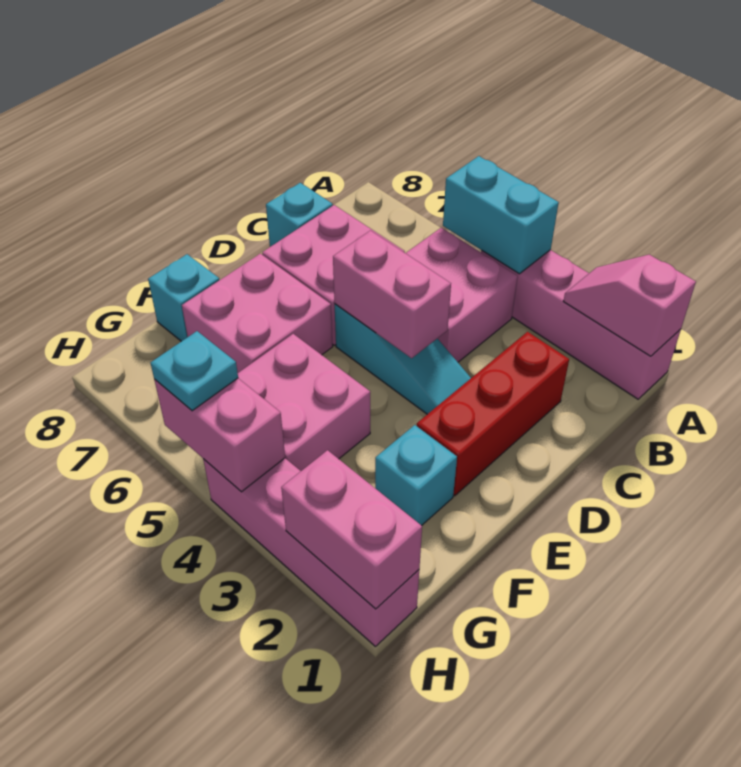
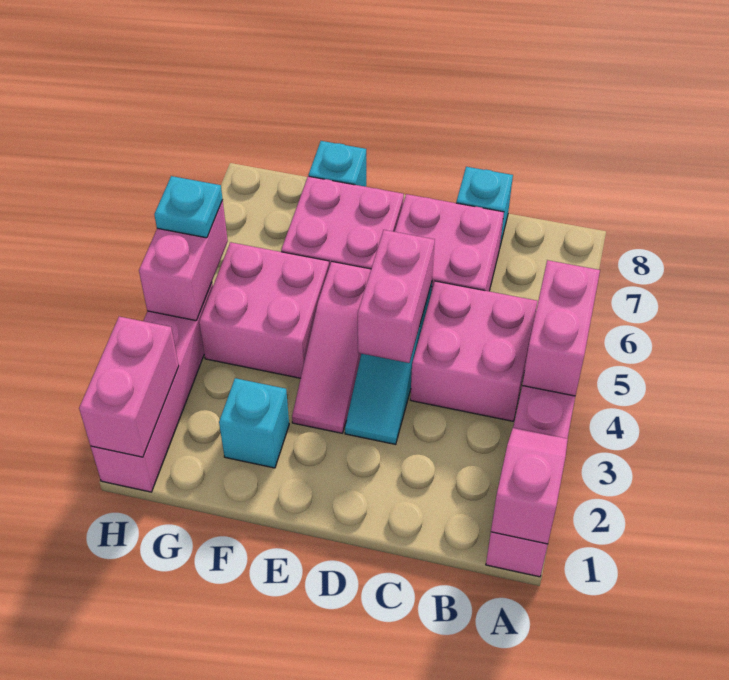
cyan brick A4:A5 level 2 -> pink brick A4:A5 level 2
red brick C2:E2 level 1 -> none
none -> pink slope E3:E5 level 1 top 5

